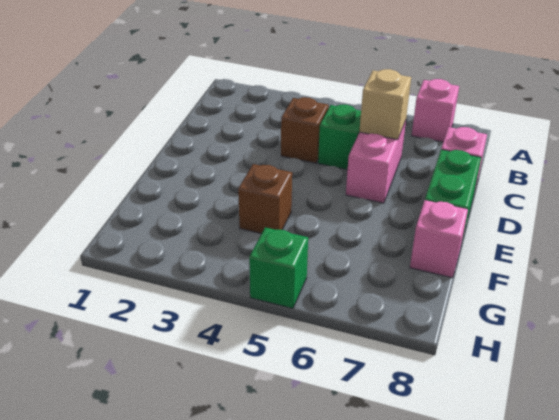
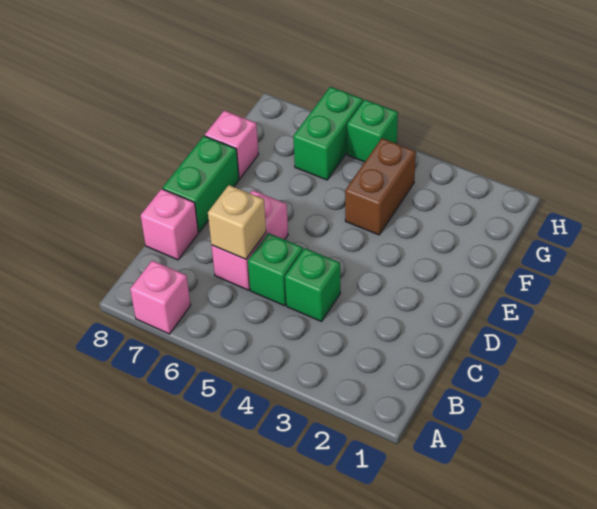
brown brick C4 level 1 -> green brick C4 level 1
brown brick F4 level 1 -> brown brick F4:G4 level 1
none -> green brick G6:H6 level 1

